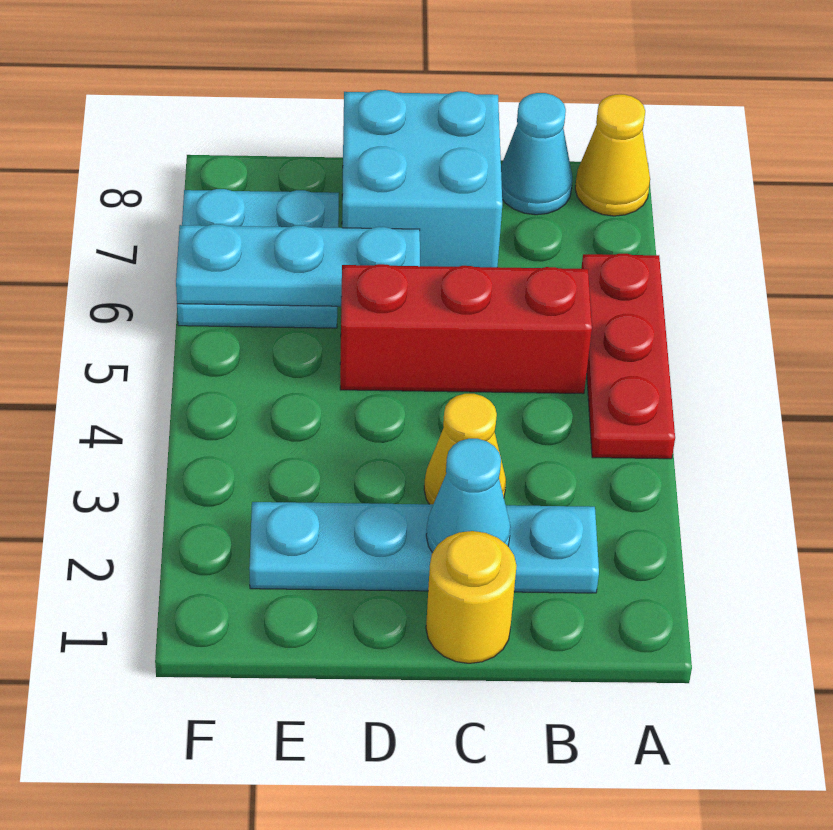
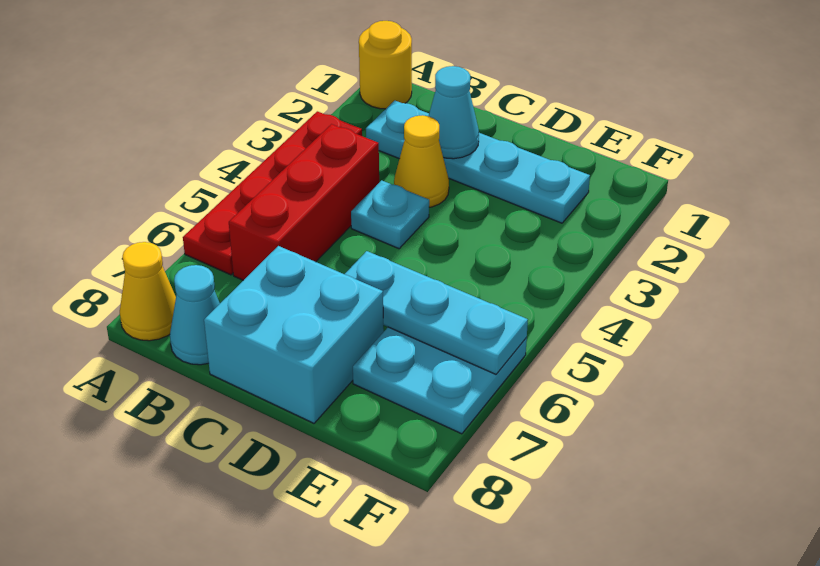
red plate A4:A6 level 1 -> red plate A3:A6 level 1
red brick B5:D5 level 1 -> red brick B4:B6 level 1
yellow round brick C1 level 1 -> yellow round brick A1 level 1
none -> cyan plate C4 level 1

